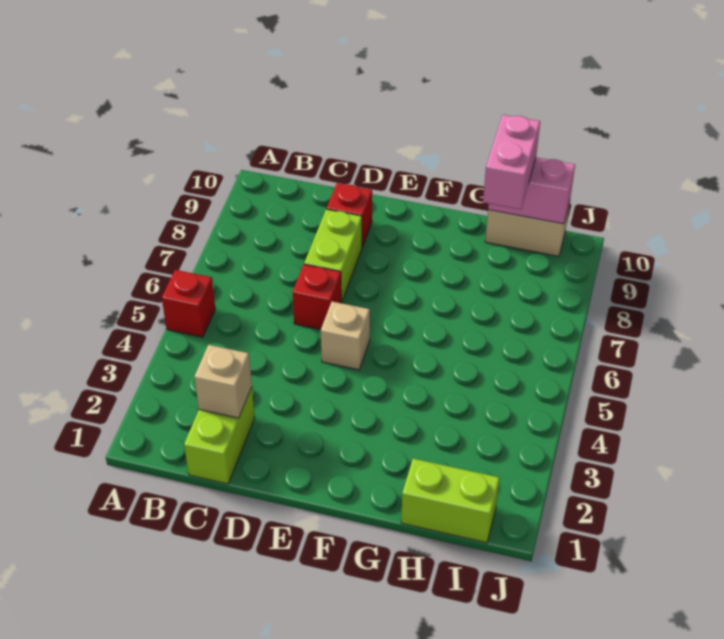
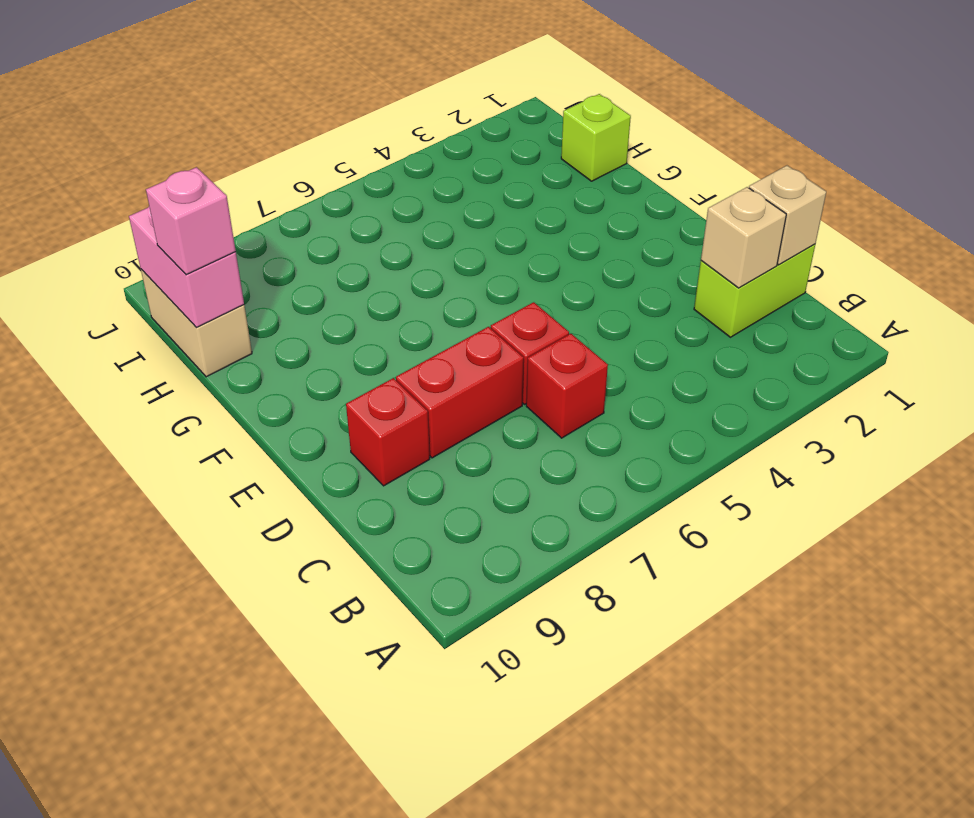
red brick A5 level 1 -> red brick C6 level 1
lime brick D7:D8 level 1 -> red brick D7:D8 level 1
tan brick E5 level 1 -> tan brick C1 level 2
lime brick H1:I1 level 1 -> lime brick H1 level 1
pink brick H9:H10 level 3 -> pink brick H10 level 3

